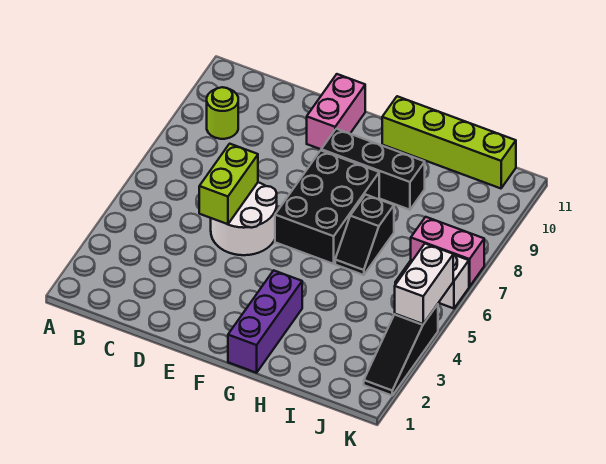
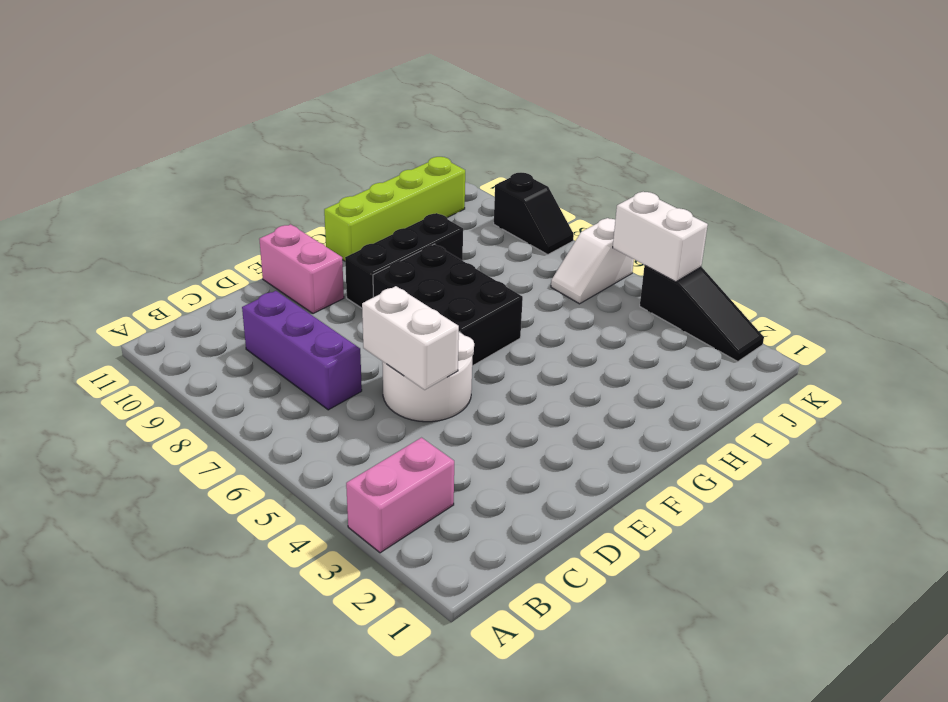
lime round brick B9 level 1 -> none
lime brick D5:D6 level 2 -> white brick D5:D6 level 2
purple brick G1:G3 level 1 -> purple brick C7:C9 level 1
black slope H6:H7 level 1 top 7 -> black slope K8:K9 level 1 top 9
pink brick J7:K7 level 1 -> pink brick A3:B3 level 1

